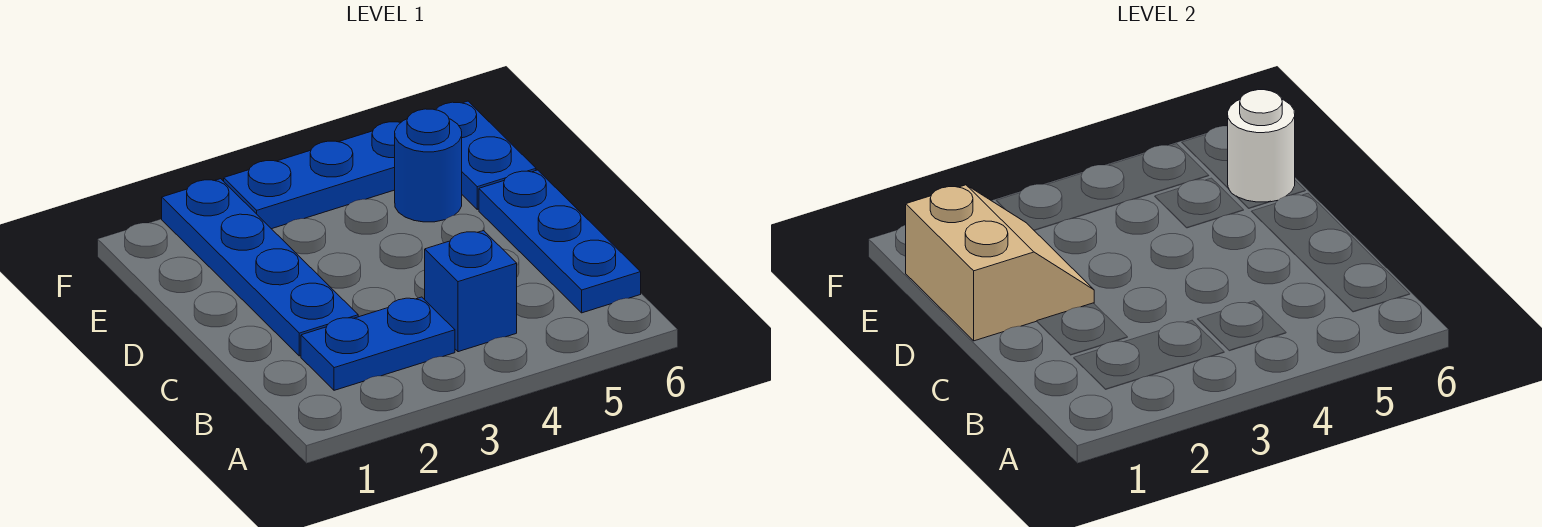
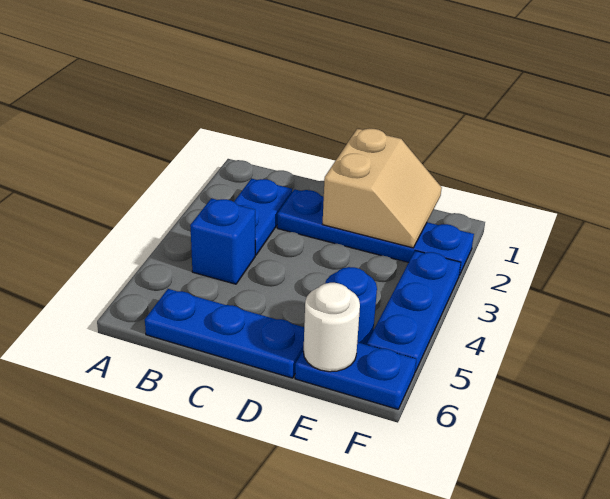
tan slope D1:E2 level 2 top 1 -> tan slope D1:E2 level 2 top D

